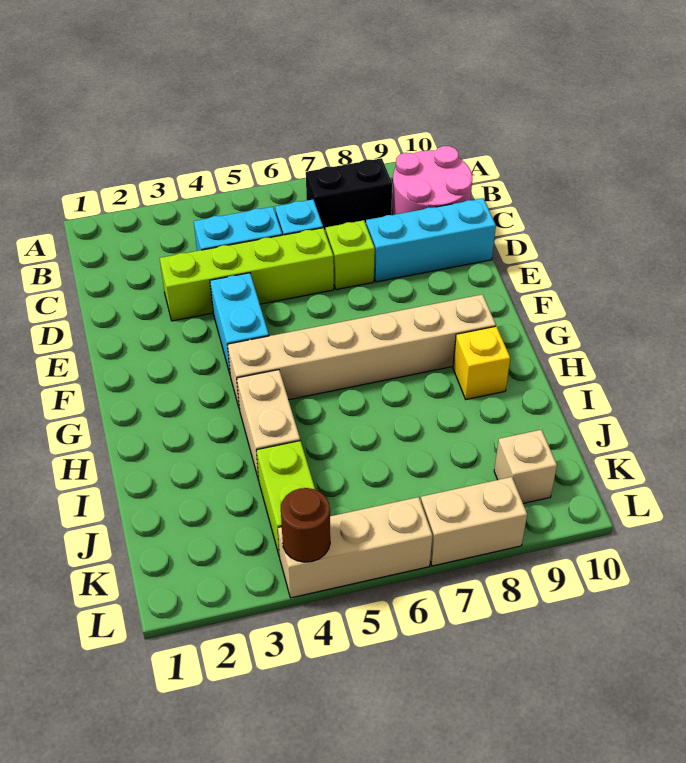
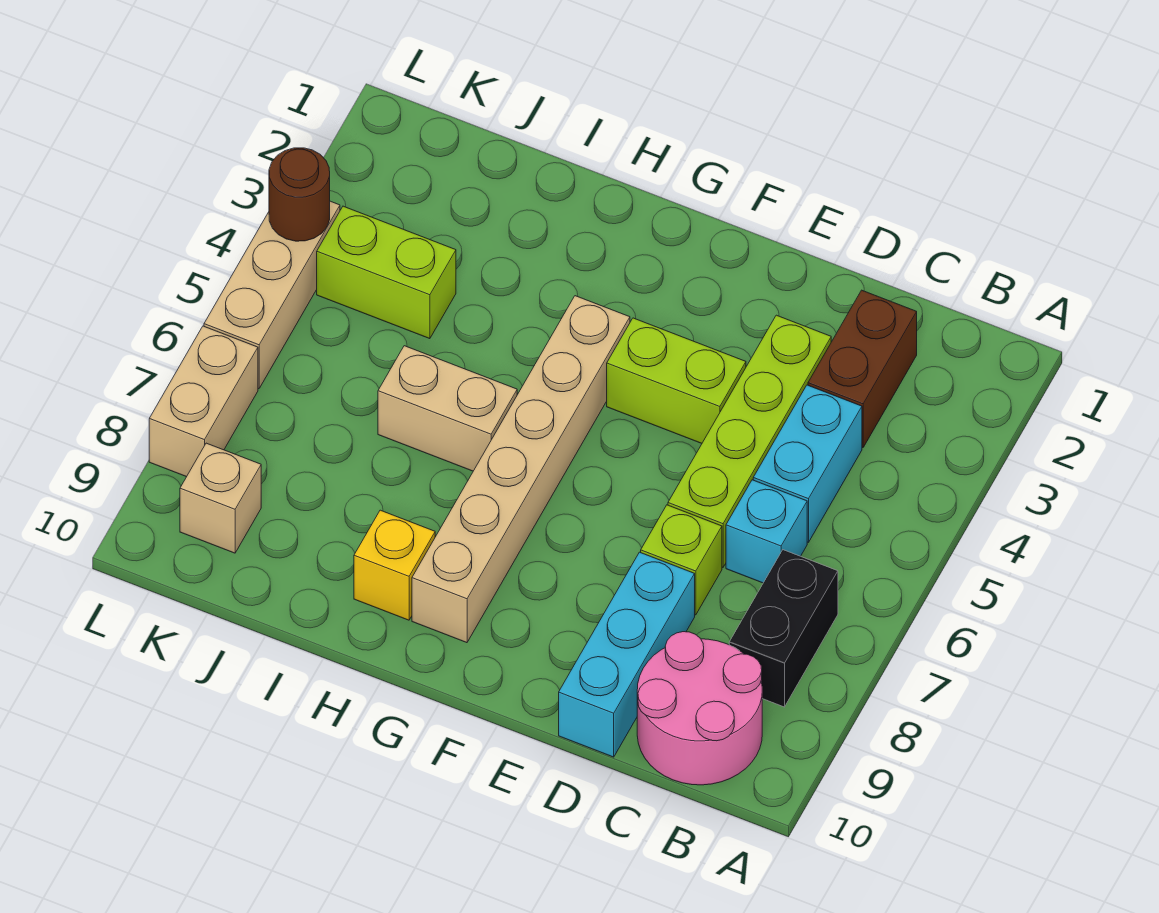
none -> brown brick C2:C3 level 1
cyan brick E4:F4 level 1 -> lime brick E4:F4 level 1
tan brick H4:I4 level 1 -> tan brick H6:I6 level 1

